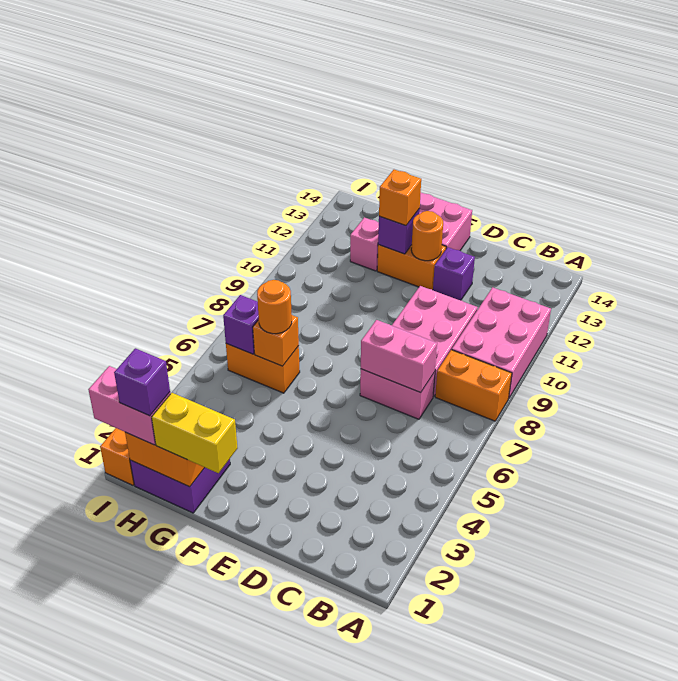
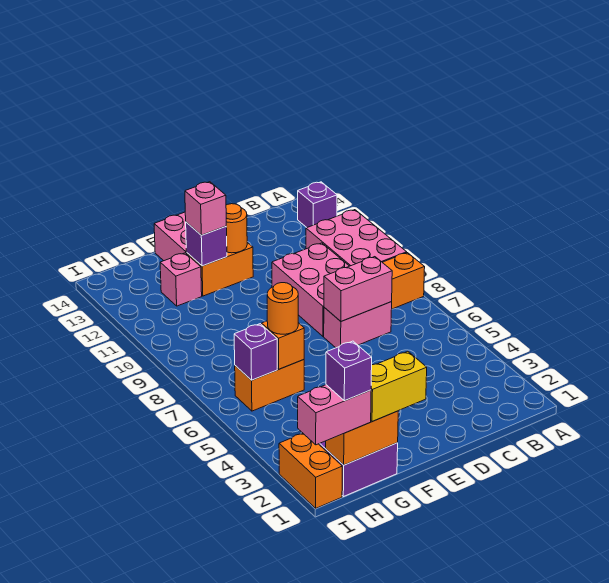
purple brick D12 level 1 -> purple brick A13 level 1
orange brick F12 level 3 -> pink brick F12 level 3

